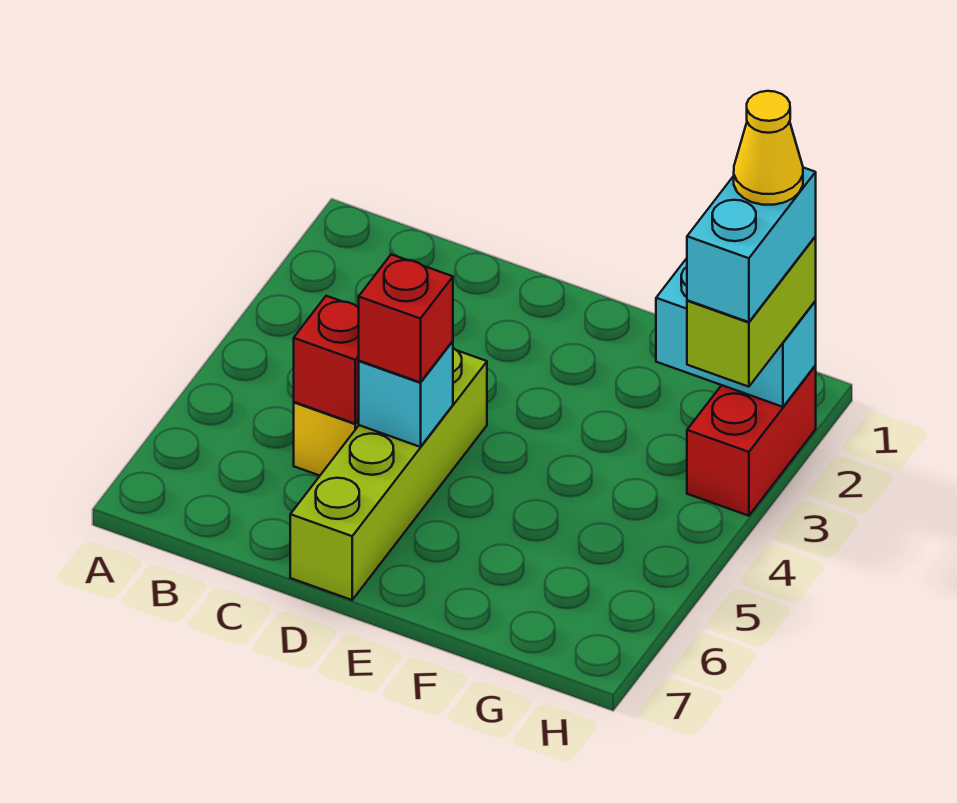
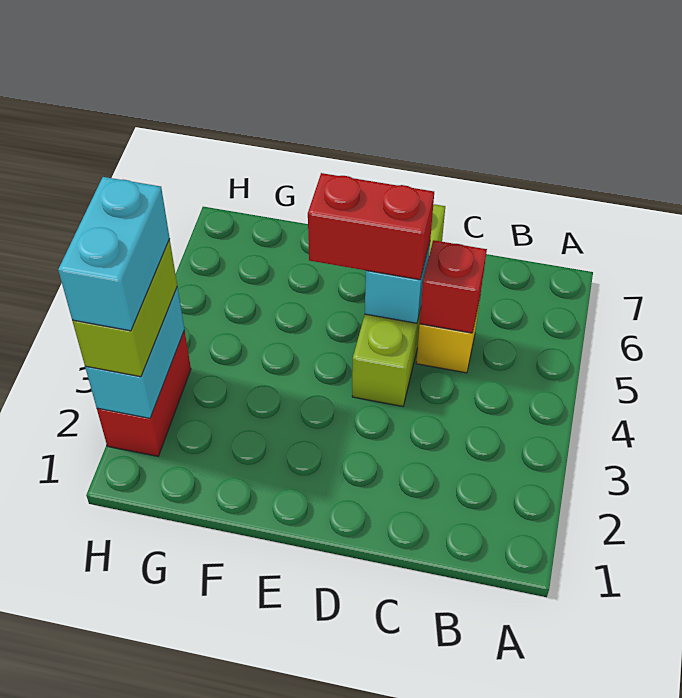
red brick D5 level 3 -> red brick D5:E5 level 3
cyan brick G2:H2 level 2 -> cyan brick H2:H3 level 2
yellow cone H2 level 5 -> none

